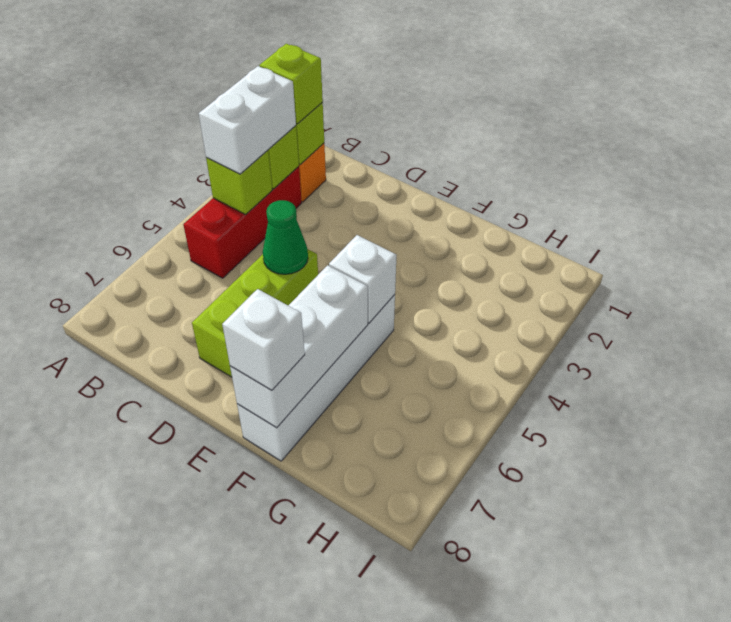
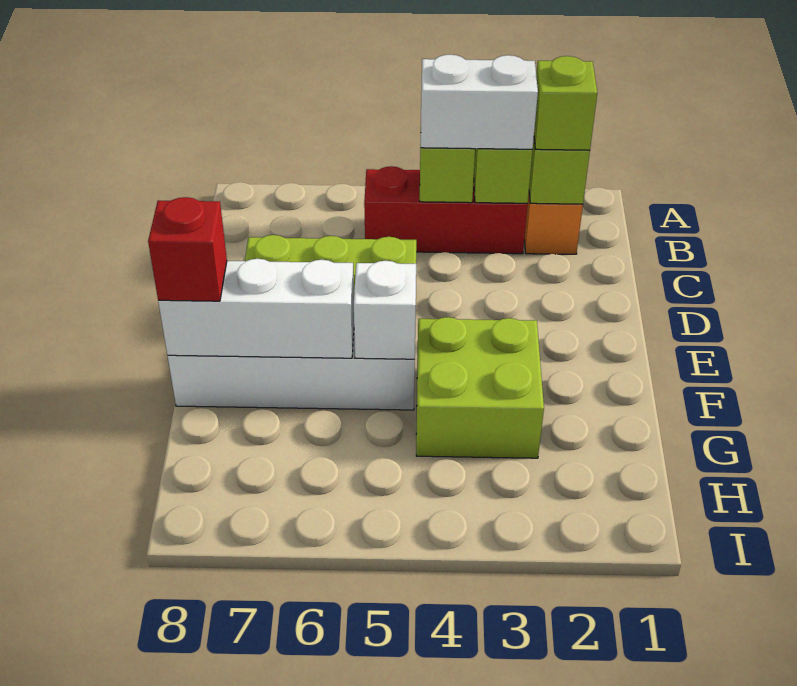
green cone D5 level 2 -> none
none -> lime brick F3:G4 level 1
white brick F8 level 3 -> red brick F8 level 3

